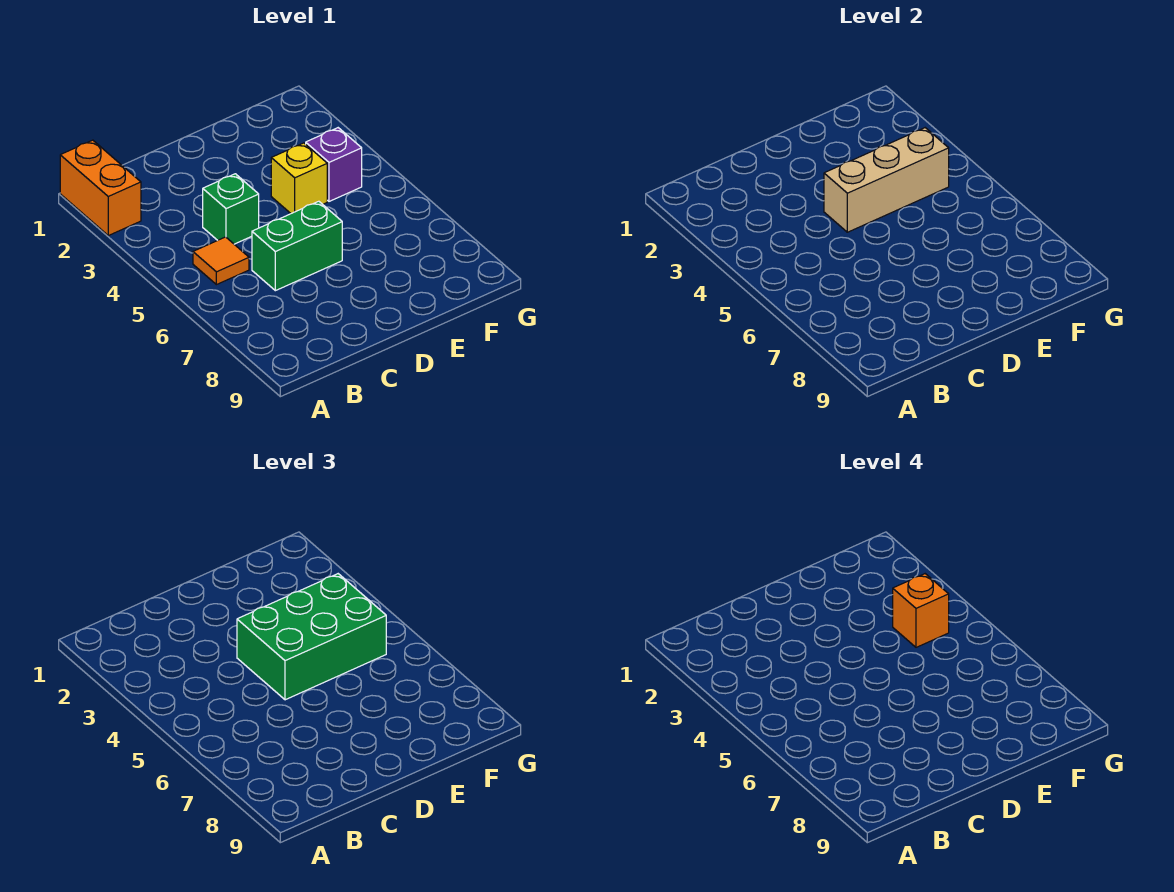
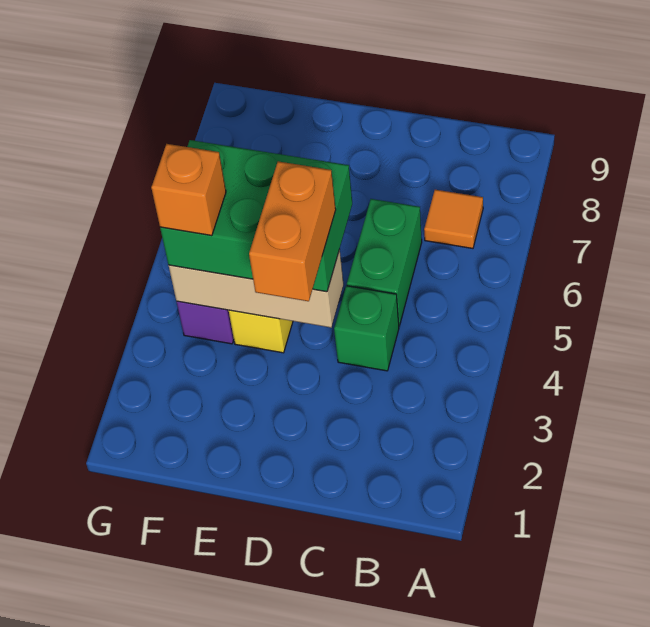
orange brick A1:A2 level 1 -> orange brick D3:D4 level 4
orange tile B5 level 1 -> orange tile B7 level 1
green brick C6:D6 level 1 -> green brick C5:C6 level 1

